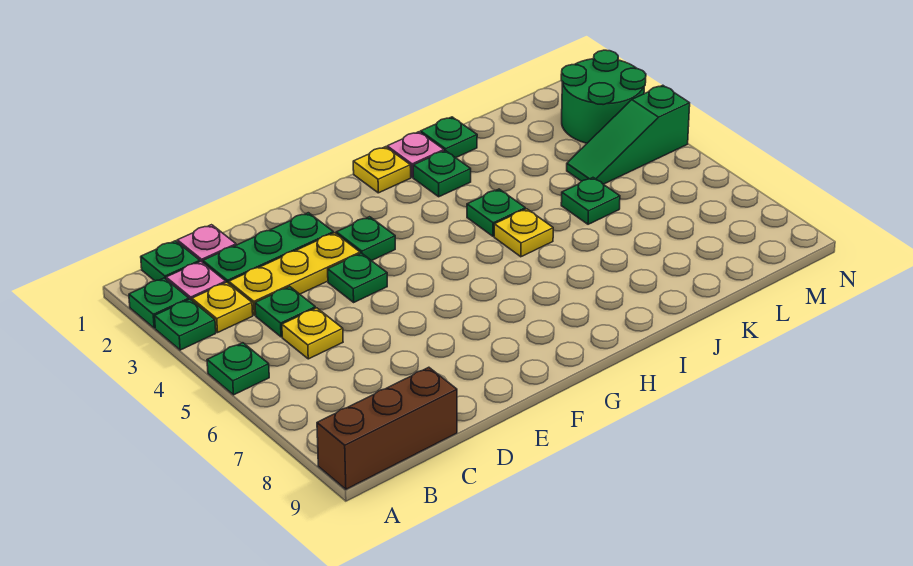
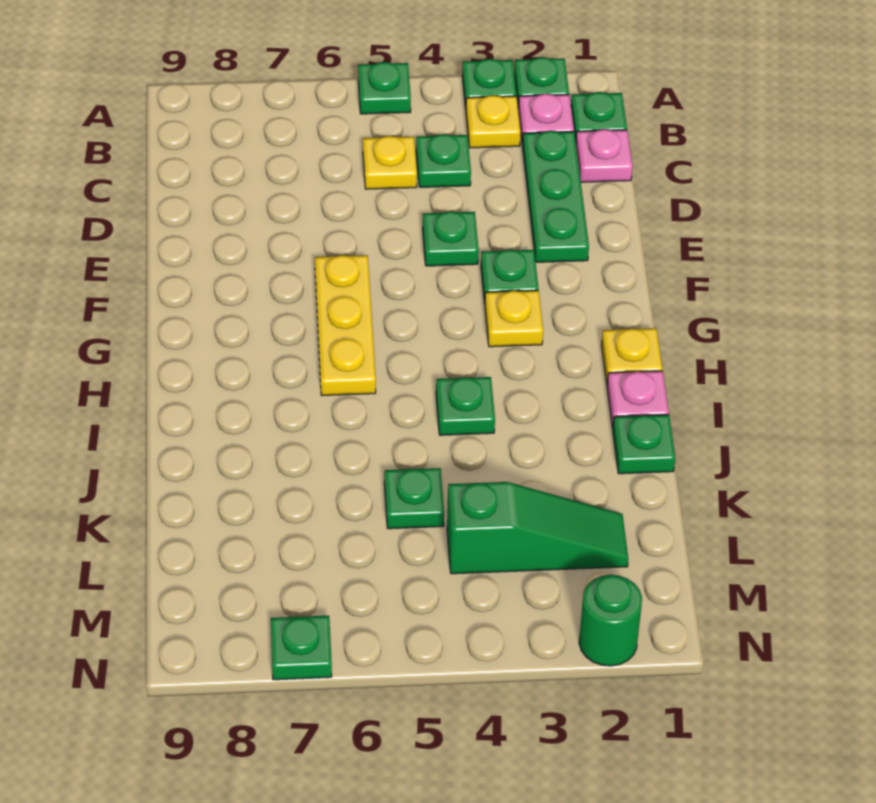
brown brick A9:C9 level 1 -> none
yellow plate C3:E3 level 1 -> yellow plate F6:H6 level 1
green plate I2 level 1 -> green plate N7 level 1
yellow plate I5 level 1 -> yellow plate G3 level 1
green slope L4:N4 level 1 top N -> green slope L2:L4 level 1 top 4
green round brick M2:N3 level 1 -> green round brick N2 level 1

